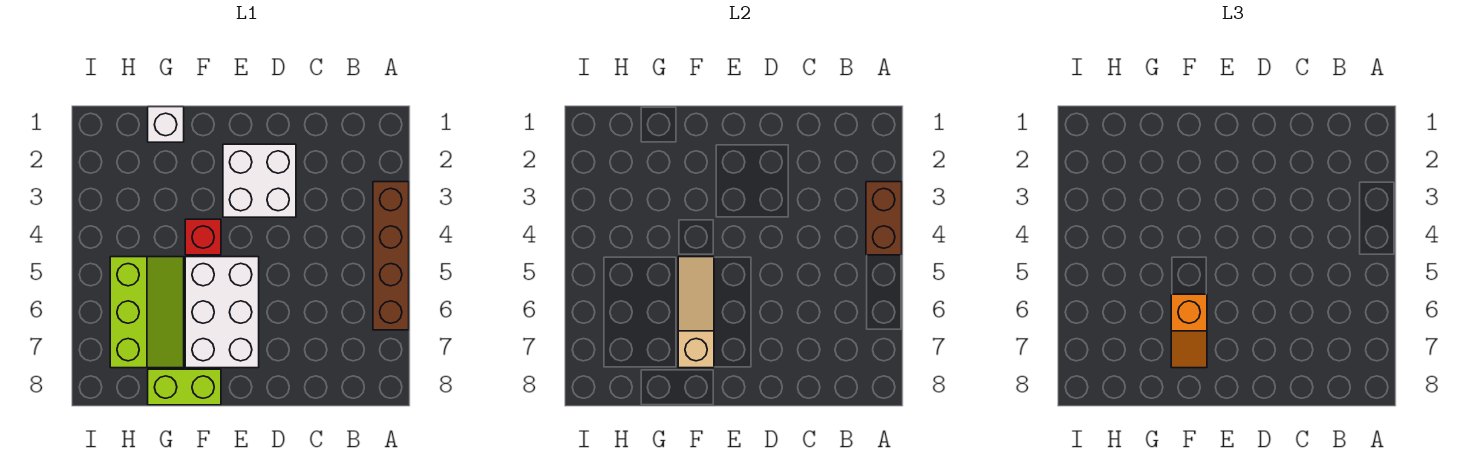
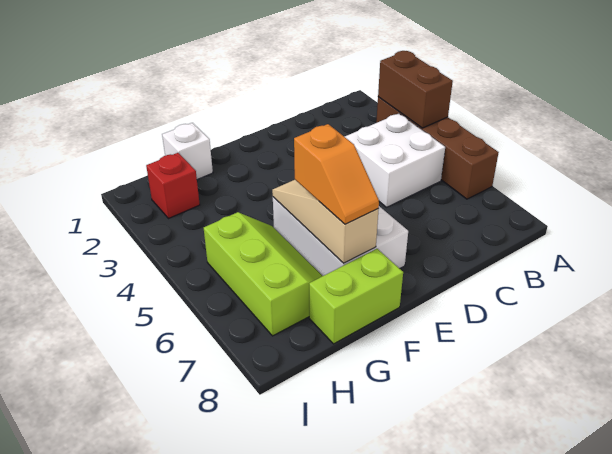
white brick D2:E3 level 1 -> white brick B4:C5 level 1
red brick F4 level 1 -> red brick H2 level 1

